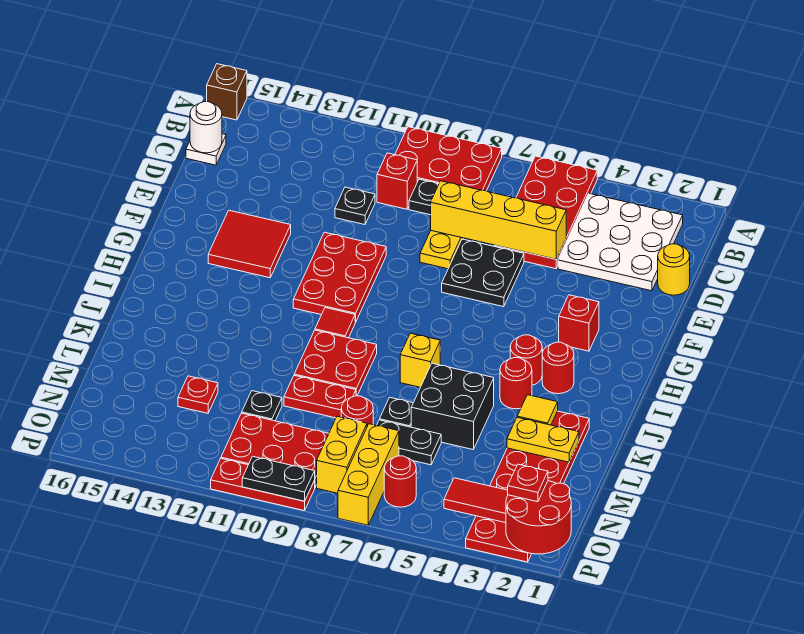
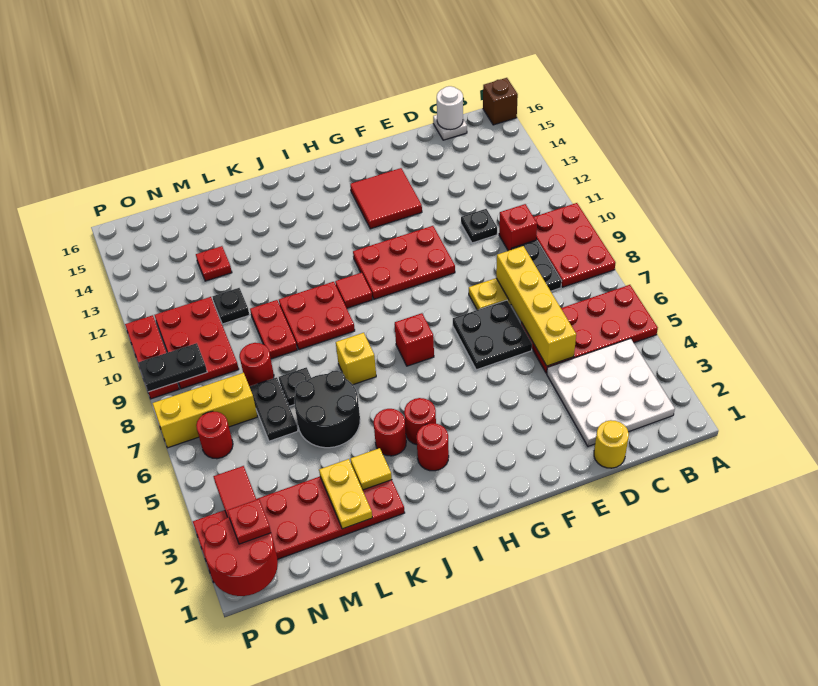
red brick G3 level 1 -> red brick H7 level 1
black brick K5:L6 level 1 -> black round brick K5:L6 level 1
yellow brick N8:O8 level 1 -> none
black plate P9:P10 level 2 -> black plate O9:P9 level 2

